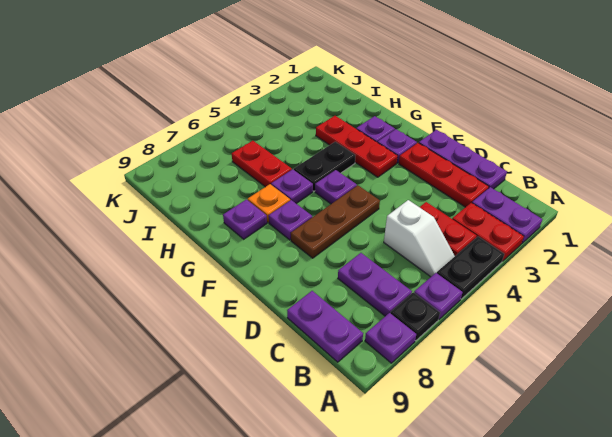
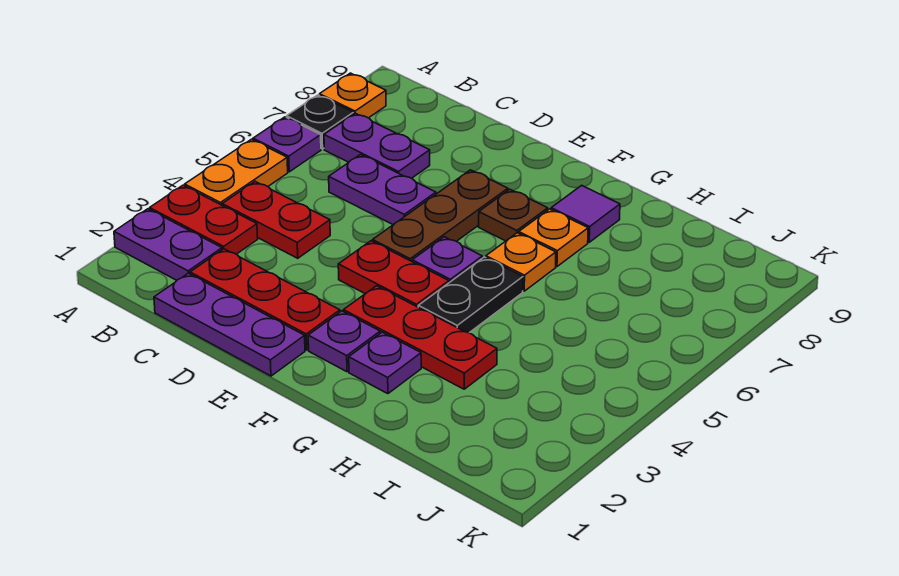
black plate A4:A5 level 1 -> orange plate A4:A5 level 1
purple plate A8 level 1 -> orange plate A8 level 1
white slope B5:C5 level 1 top C -> none
purple plate B9:C9 level 1 -> purple plate C6:D6 level 1
purple plate F7 level 1 -> brown plate F7 level 1
purple plate G6 level 1 -> orange plate G6 level 1
purple plate G8 level 1 -> purple tile G8 level 1
red plate H6:I6 level 1 -> red plate E4:F4 level 1

